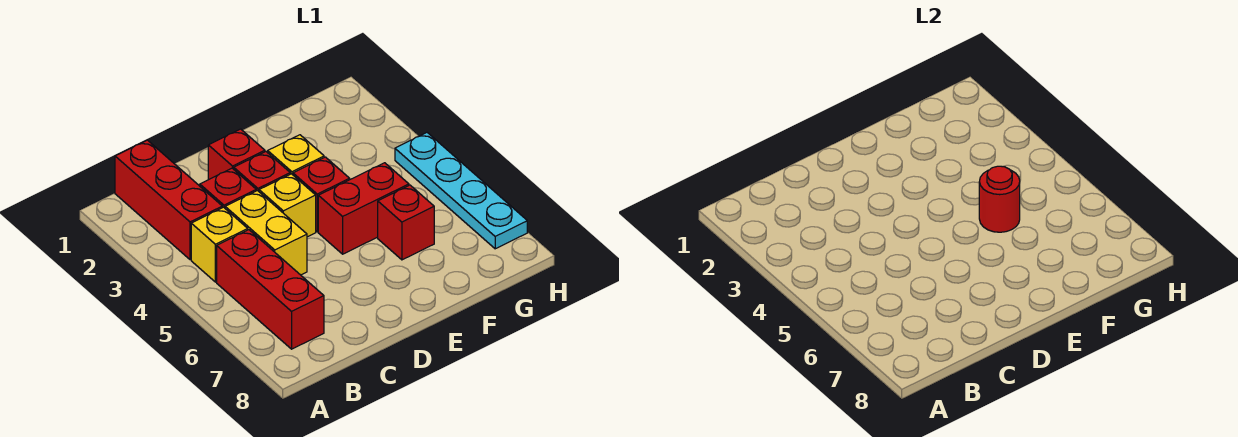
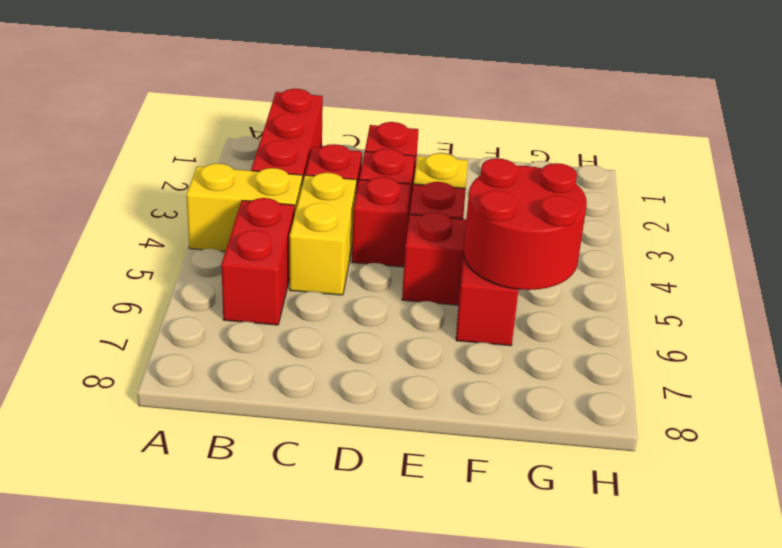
yellow brick B4 level 1 -> yellow brick A4:B4 level 1
red brick B5:B7 level 1 -> red brick B5:B6 level 1
yellow brick D4 level 1 -> red brick D4 level 1
red round brick F5 level 2 -> red round brick F5:G6 level 2
cyan plate H4:H7 level 1 -> none

